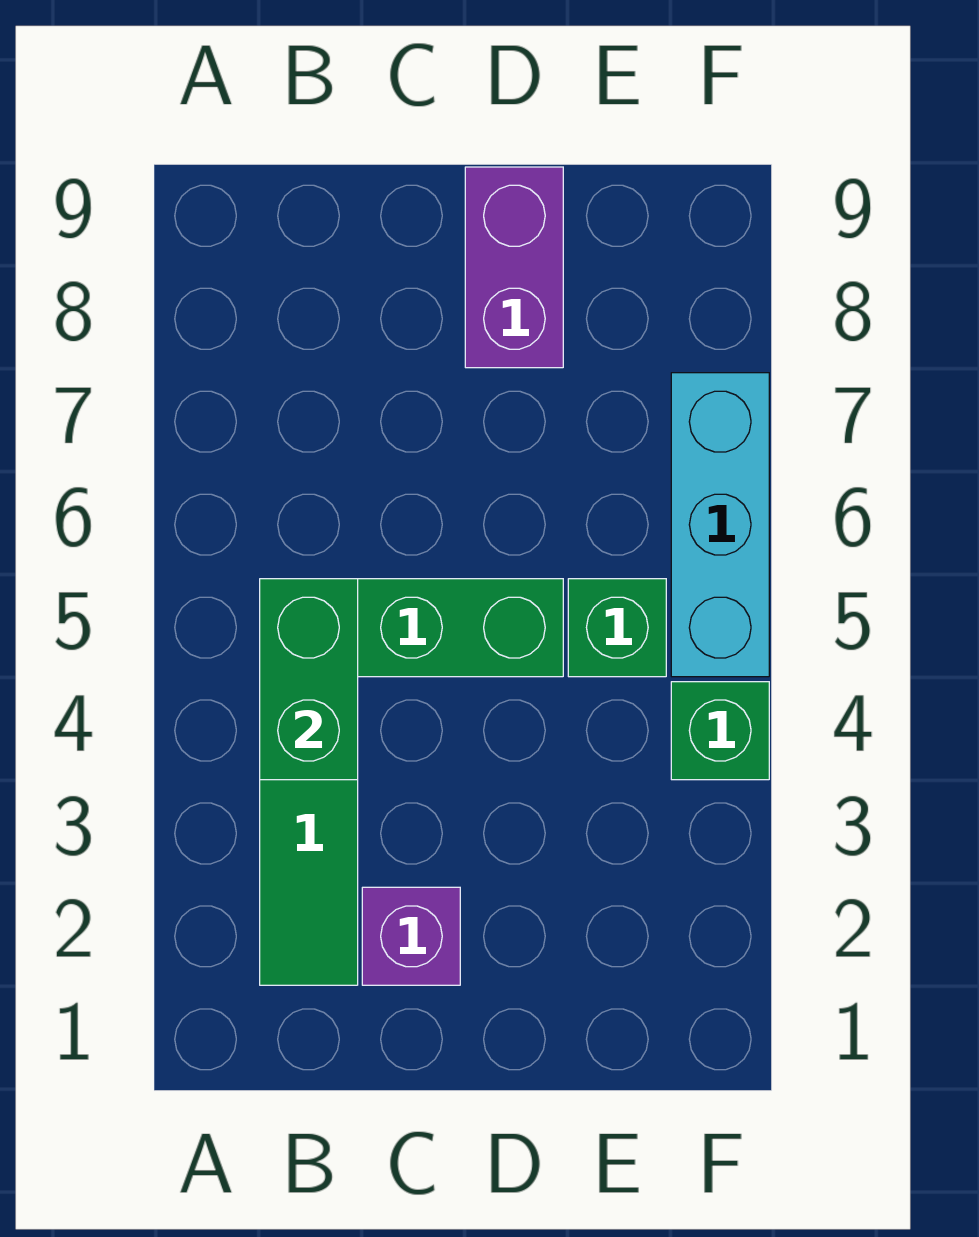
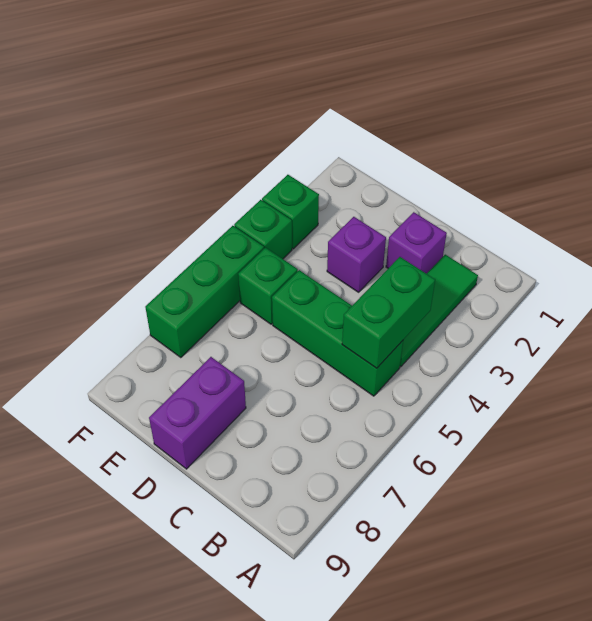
none -> purple brick D3 level 1
none -> green brick F3 level 1
cyan brick F5:F7 level 1 -> green brick F5:F7 level 1

